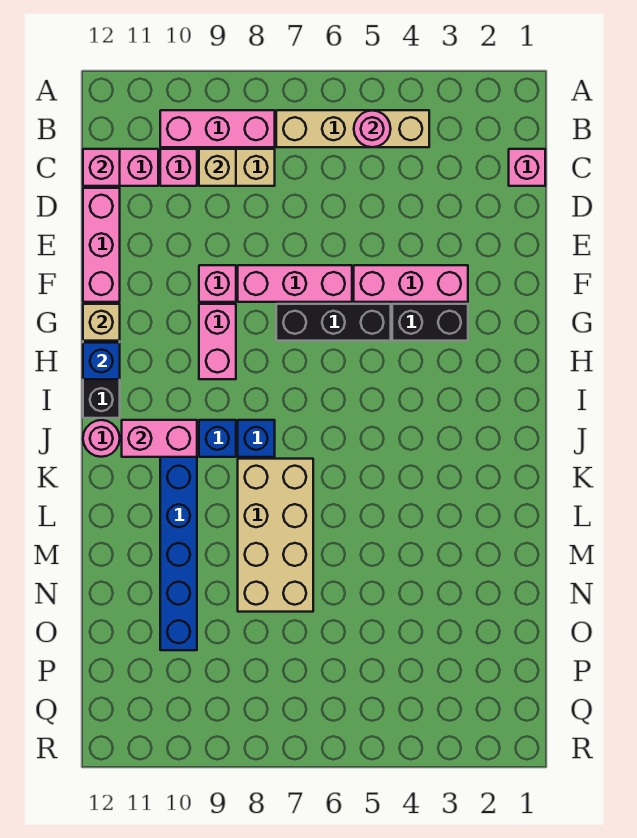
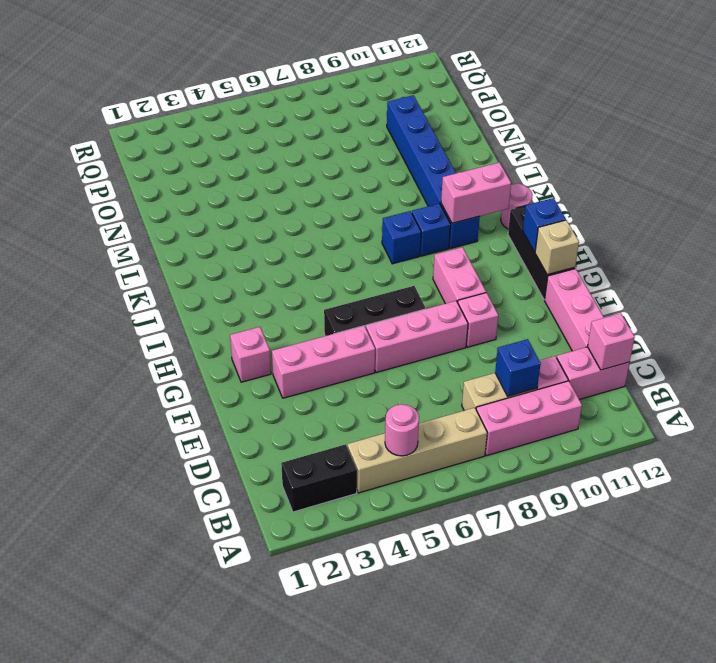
pink brick C1 level 1 -> pink brick G2 level 1
tan brick C9 level 2 -> blue brick C9 level 2
black brick G3:G4 level 1 -> black brick B2:B3 level 1
tan brick K7:N8 level 1 -> none

